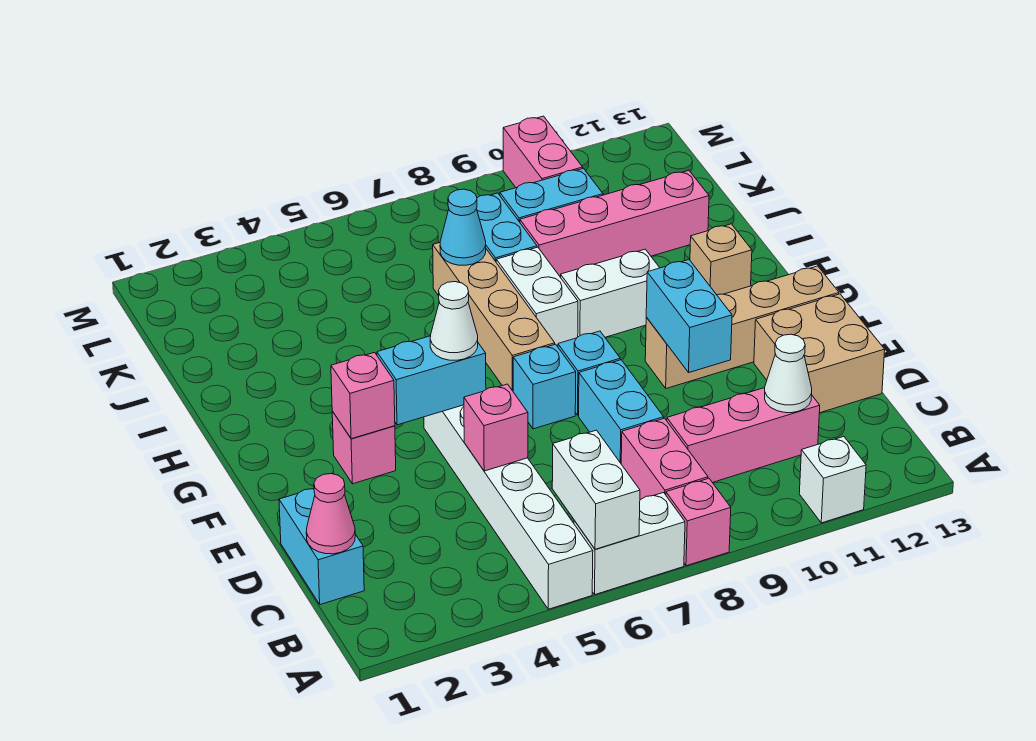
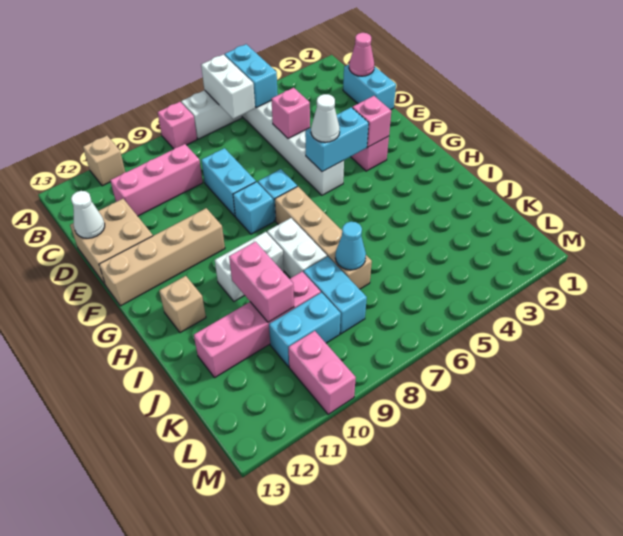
white brick A11 level 1 -> tan brick A11 level 1
pink brick B8:C8 level 1 -> pink brick I10:J10 level 2
white cone C11 level 2 -> white cone D13 level 2
cyan brick E10:F10 level 2 -> cyan brick A5:B5 level 2

